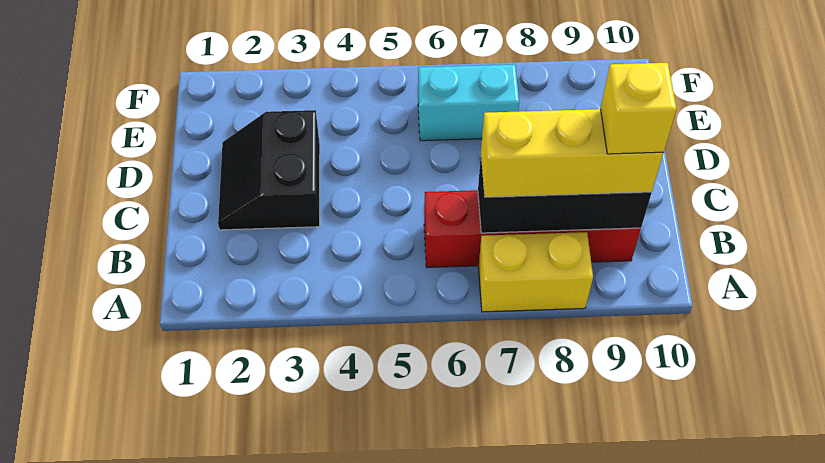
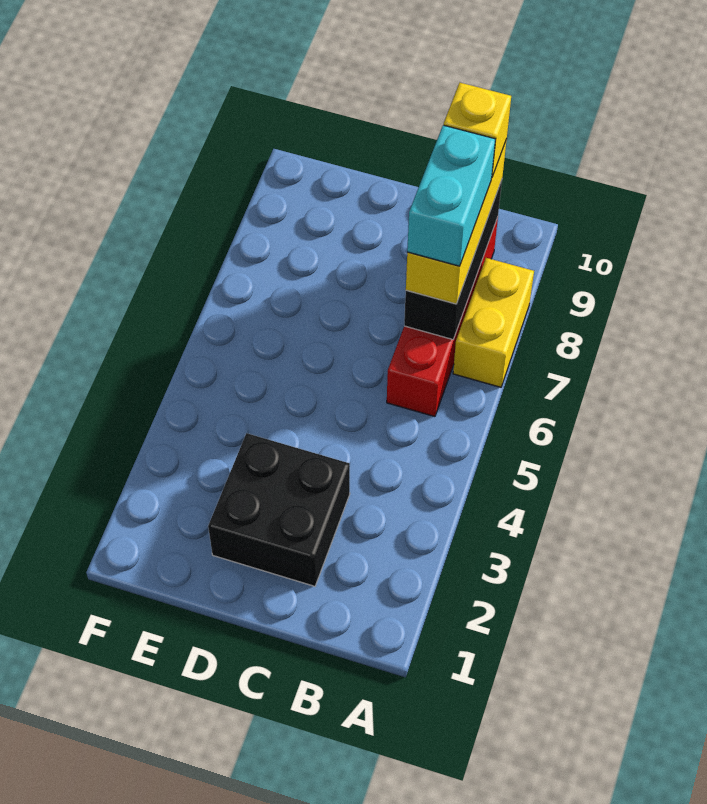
black slope C2:D3 level 1 top 3 -> black brick C2:D3 level 1
cyan brick E6:E7 level 1 -> cyan brick B7:B8 level 4

